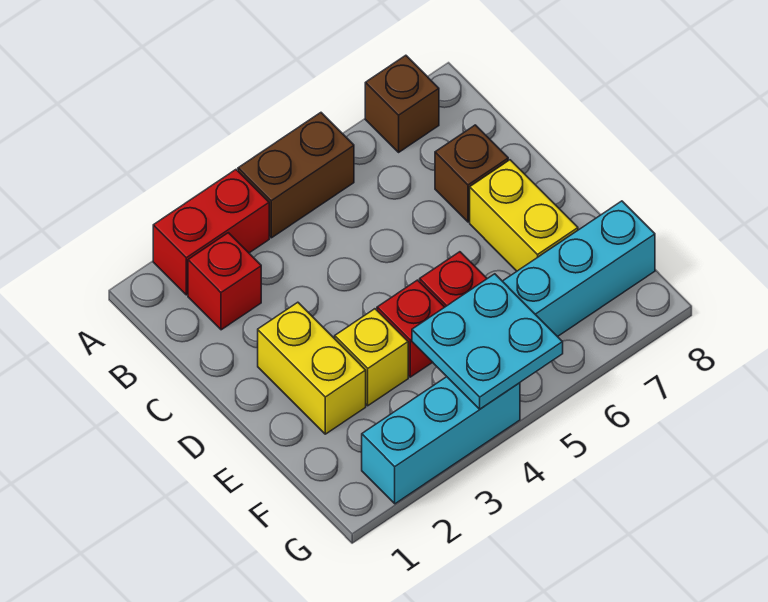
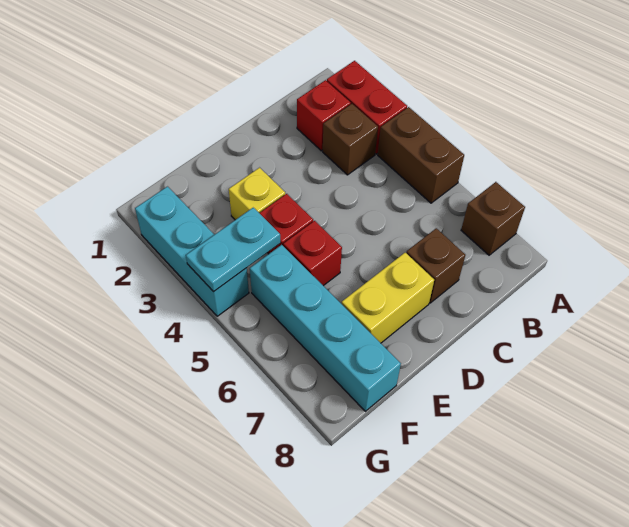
none -> brown brick B3 level 1
yellow brick D2:E2 level 1 -> none
cyan plate F4:G5 level 2 -> cyan plate F4:G4 level 2

